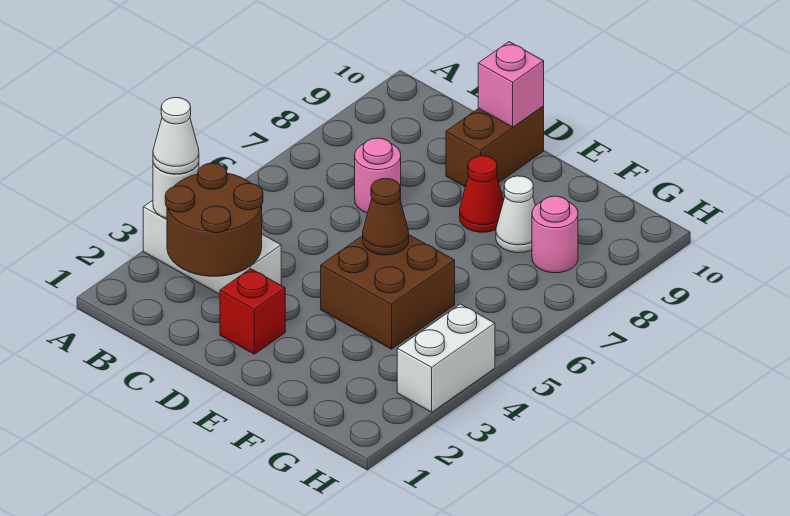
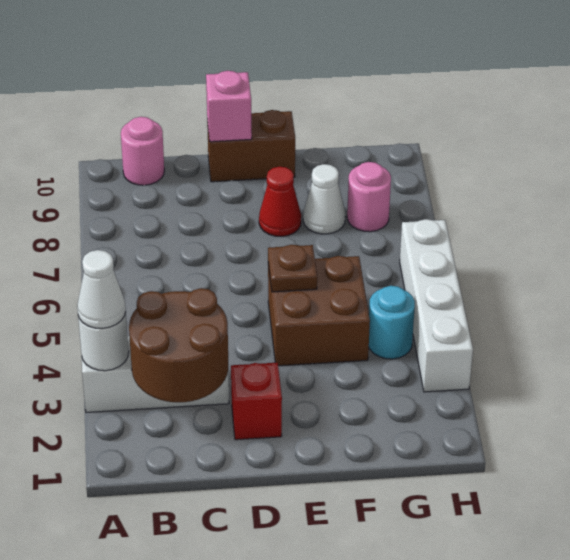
pink round brick C7 level 1 -> pink round brick B10 level 1
brown brick D9:D10 level 1 -> brown brick D10:E10 level 1
brown cone E5 level 2 -> brown plate E5 level 2
none -> cyan round brick G4 level 1
white brick H3:H4 level 1 -> white brick H3:H6 level 1

